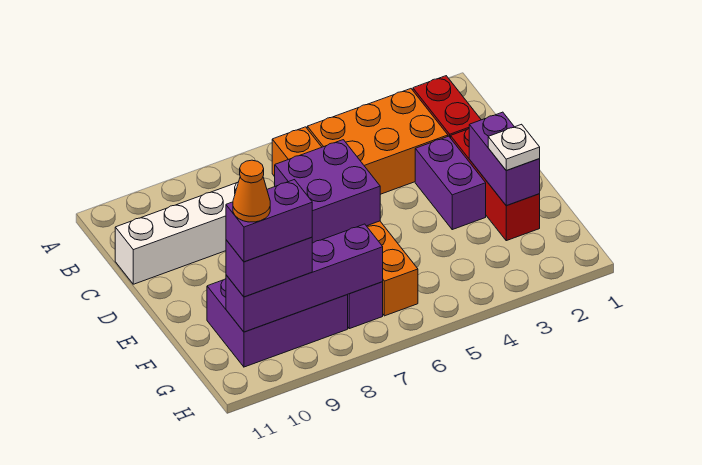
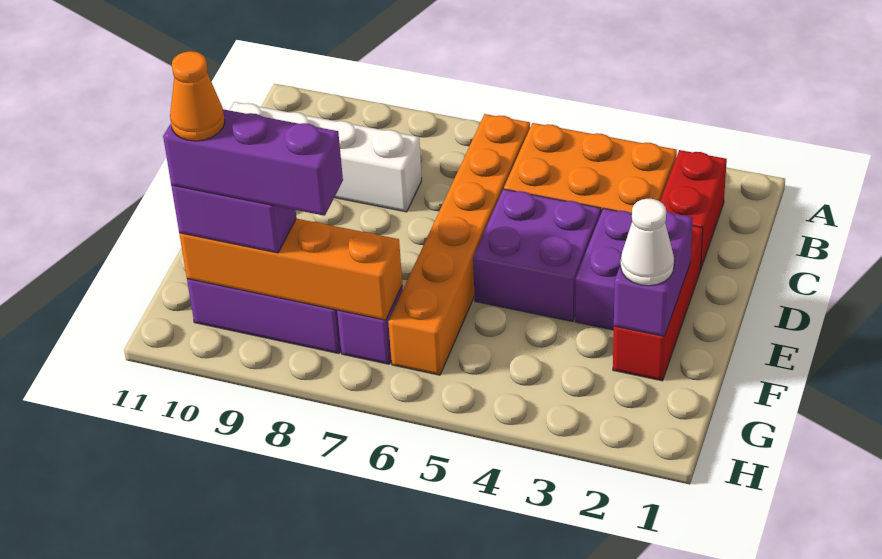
purple brick D6:E7 level 2 -> purple brick D4:E5 level 1
white plate F2 level 3 -> white cone F2 level 3
purple brick G7:G10 level 2 -> orange brick G7:G10 level 2
purple brick G9:G10 level 4 -> purple brick G8:G10 level 4

